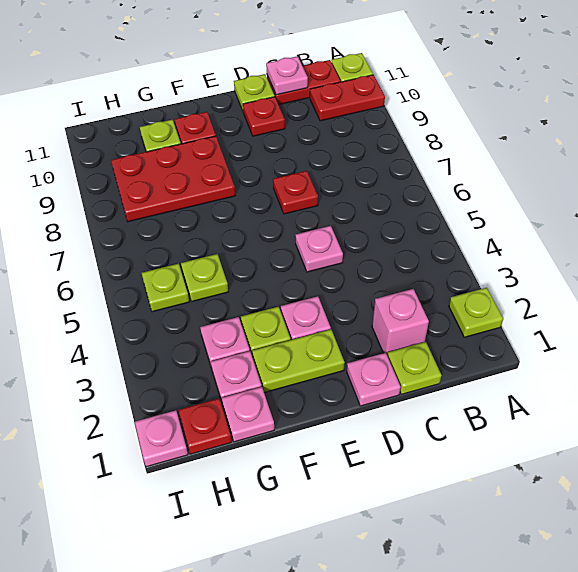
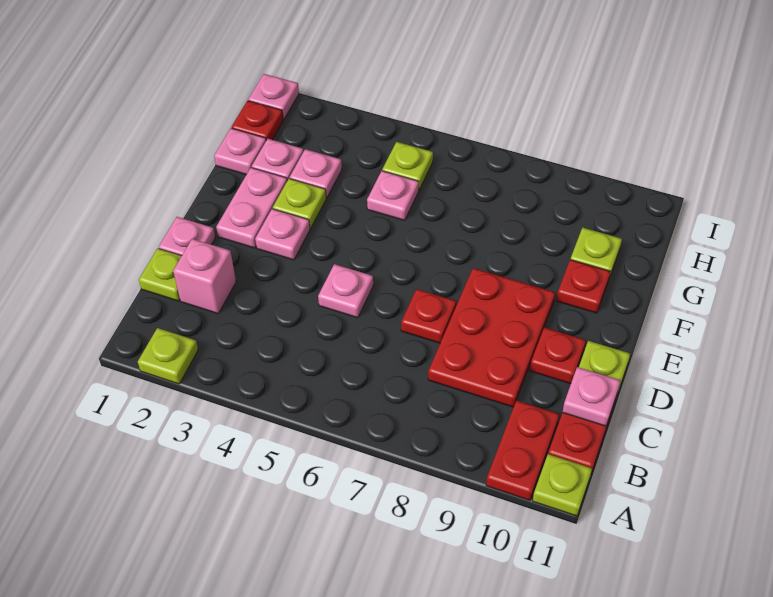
lime plate E2:F2 level 1 -> pink plate E2:F2 level 1
red plate F8:H9 level 1 -> red plate C8:E9 level 1
lime plate G5 level 1 -> pink plate G5 level 1

